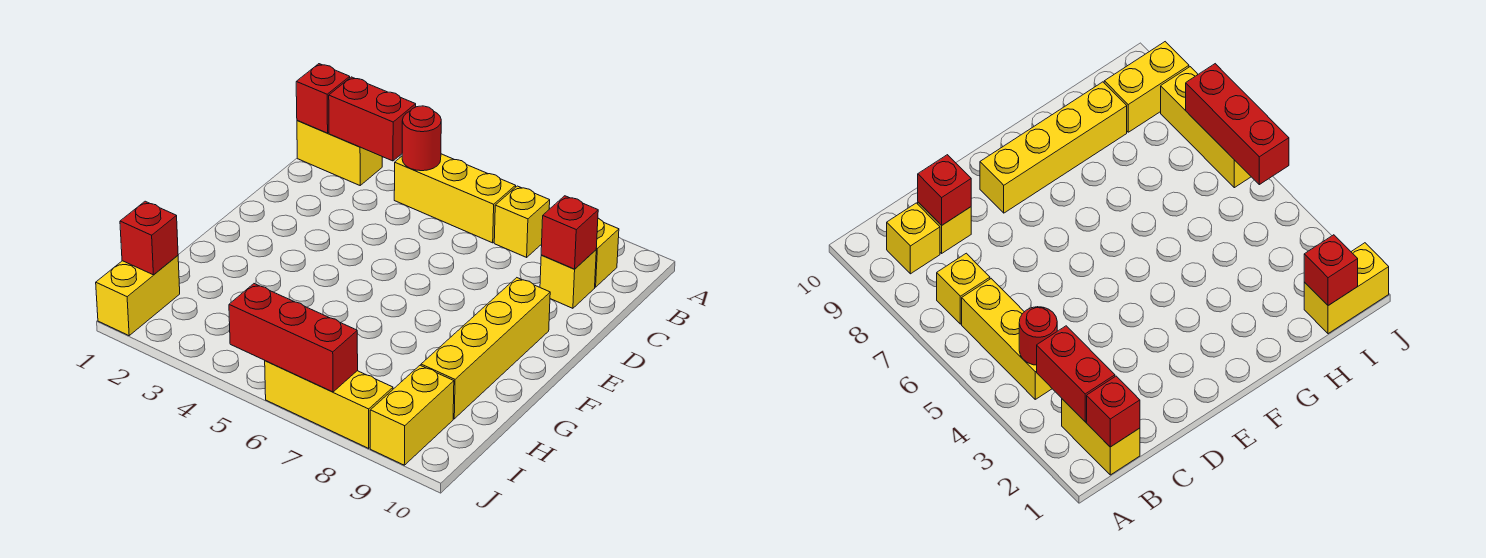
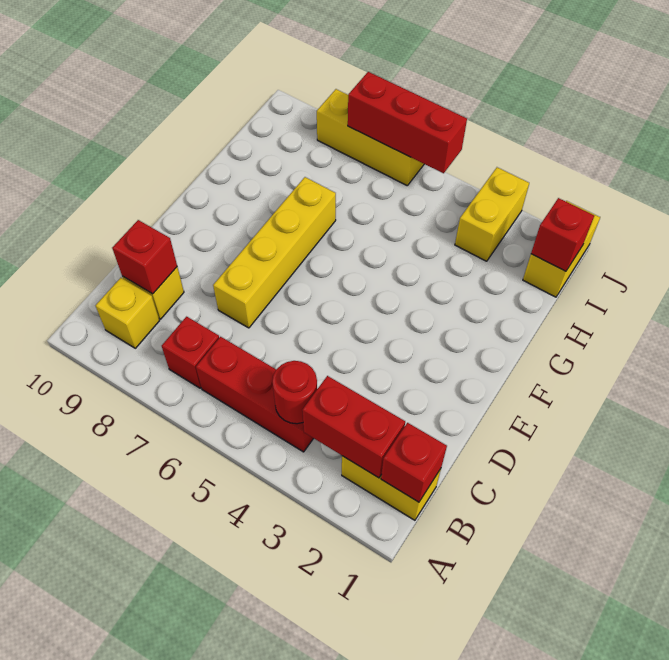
yellow brick B4:B6 level 1 -> red brick B4:B6 level 1
yellow brick B7 level 1 -> red brick B7 level 1
yellow brick E9:H9 level 1 -> yellow brick D7:G7 level 1
yellow brick I9:J9 level 1 -> yellow brick I3:J3 level 1

